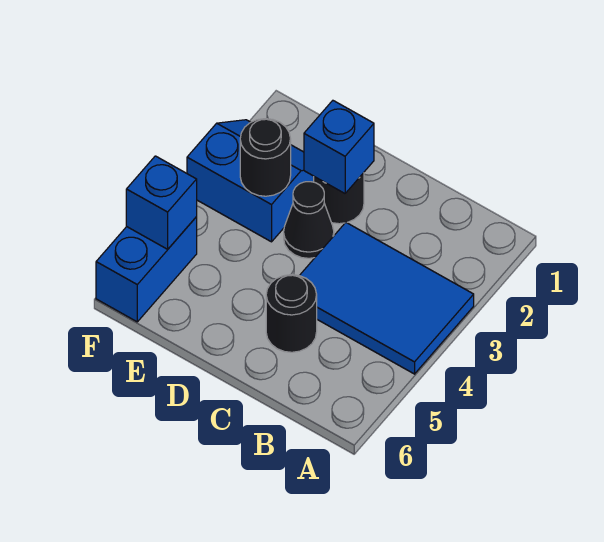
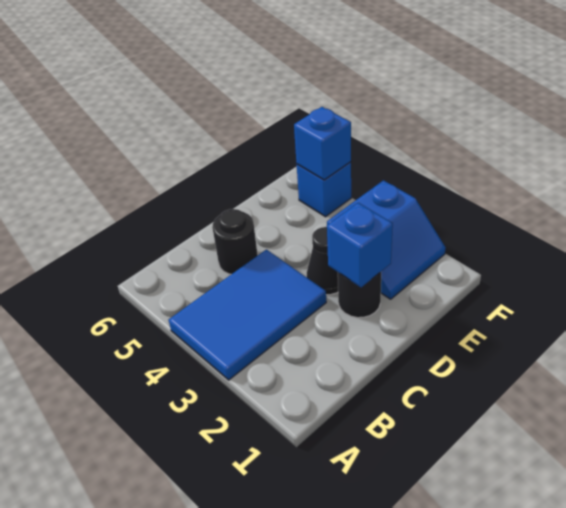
black round brick E3 level 2 -> none
blue brick F5:F6 level 1 -> blue brick F5 level 1

